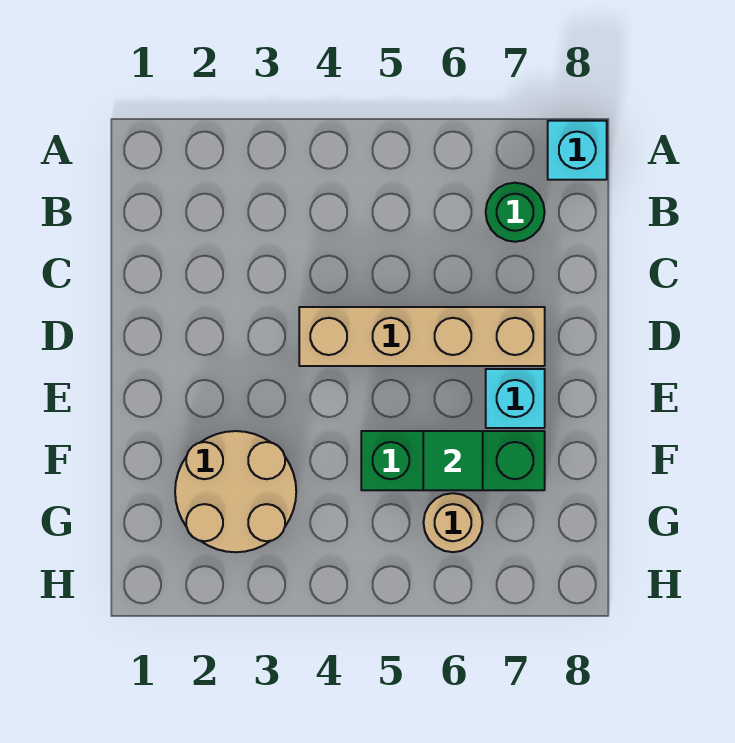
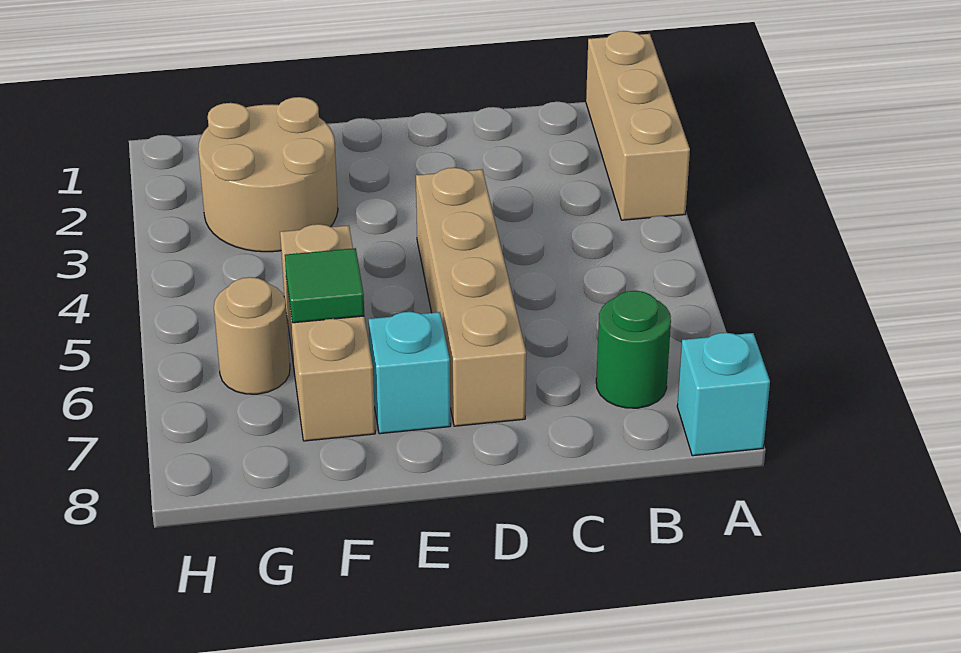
none -> tan brick A1:A3 level 1
green brick F5:F7 level 1 -> tan brick F5:F7 level 1

